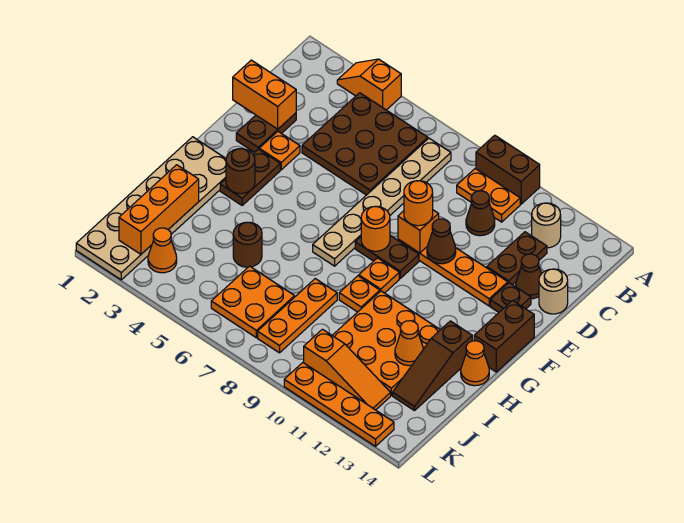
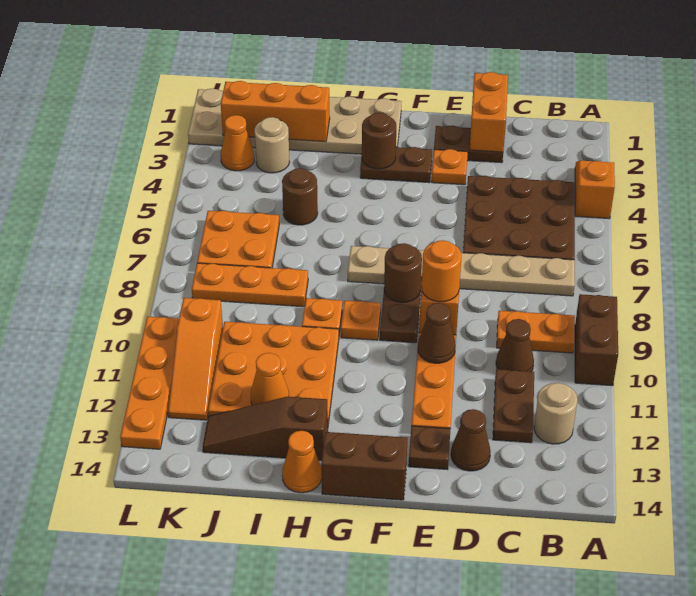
orange plate B9:B10 level 1 -> orange plate B9:C9 level 1
brown plate C12:D12 level 1 -> brown plate C11:C12 level 1
tan round brick D14 level 1 -> tan round brick J3 level 1
orange round brick F8 level 2 -> brown round brick F8 level 2

